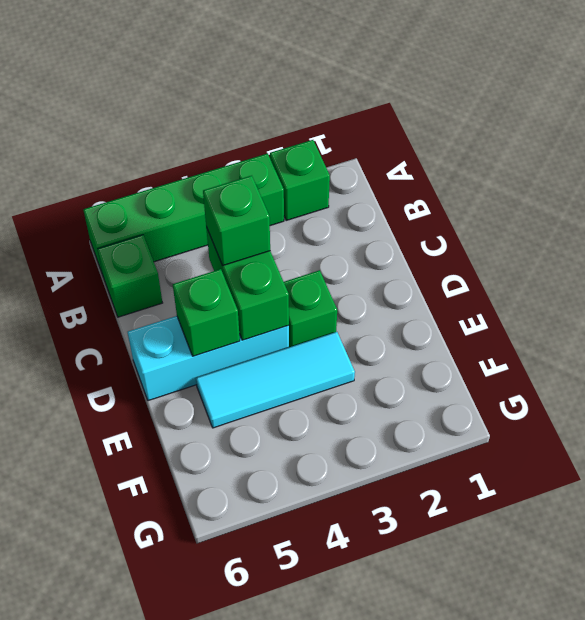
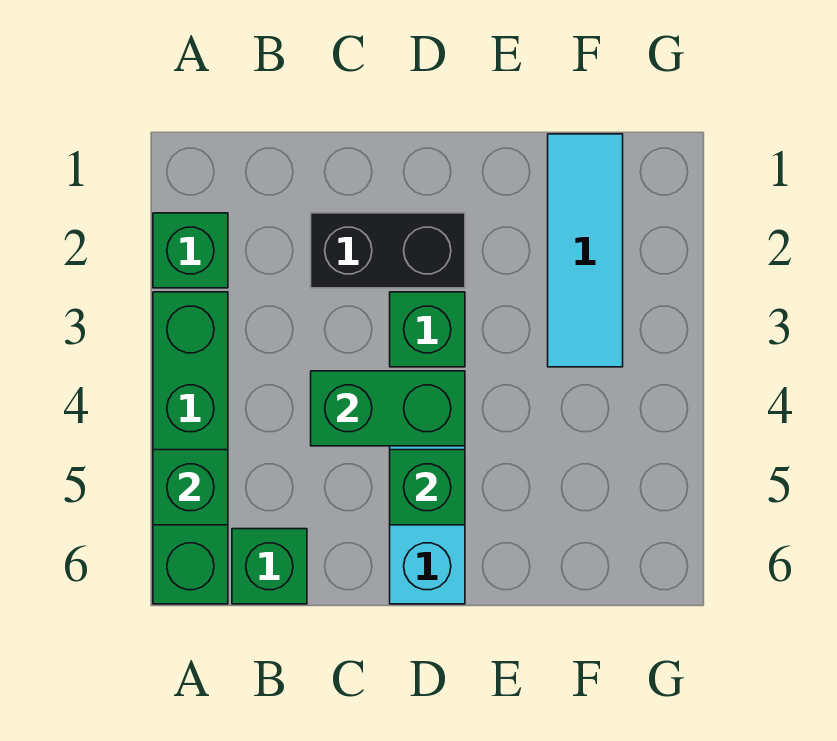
none -> black brick C2:D2 level 1
green brick C4 level 3 -> green brick A5 level 2
cyan tile E3:E5 level 1 -> cyan tile F1:F3 level 1

